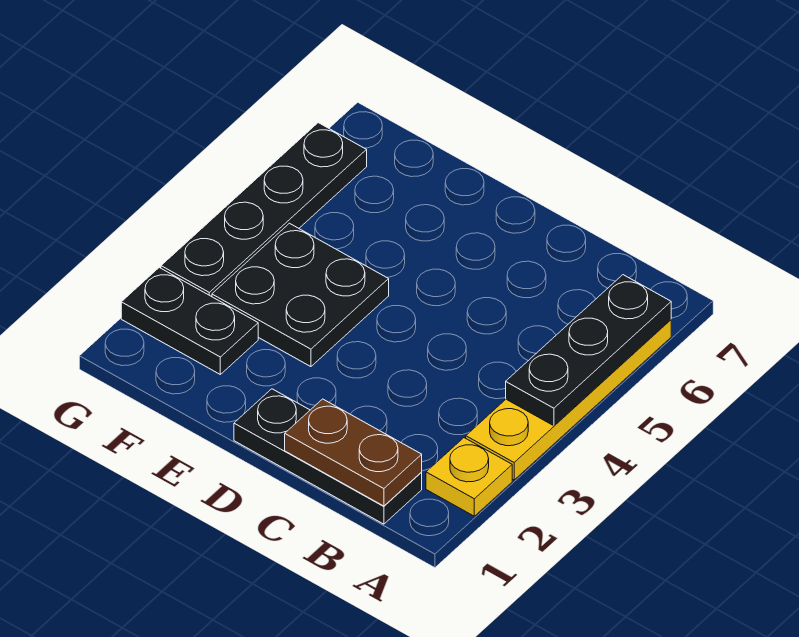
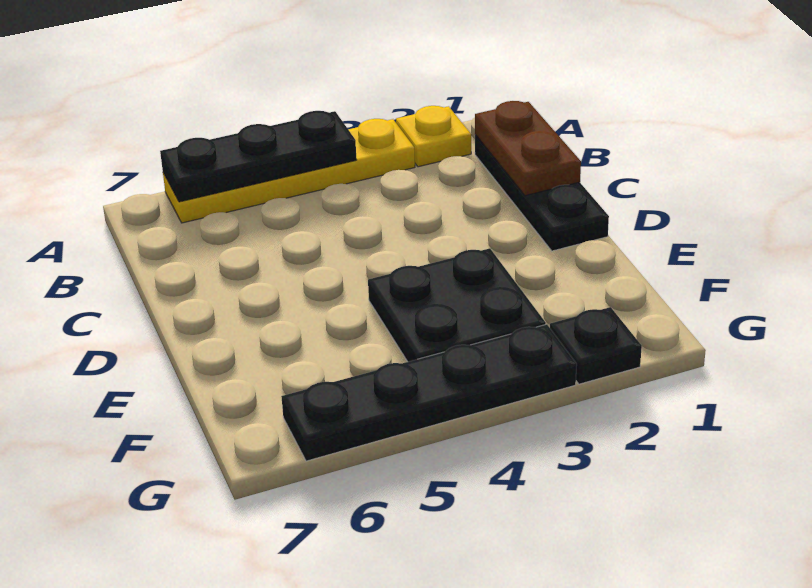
black plate F2:G2 level 1 -> black plate G2 level 1

